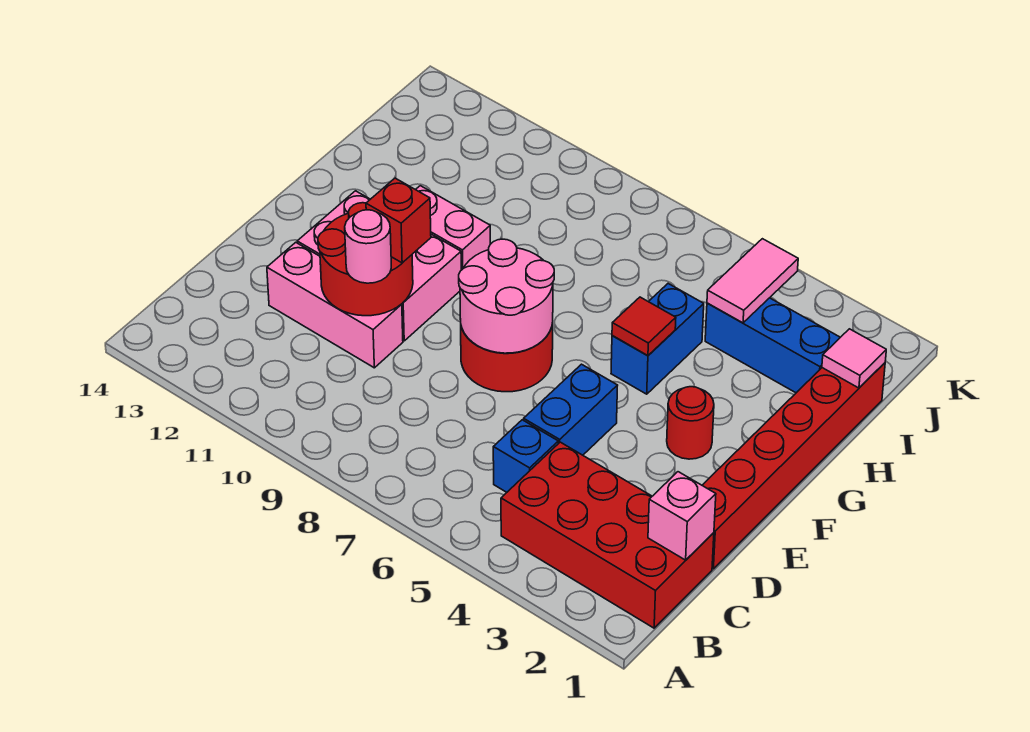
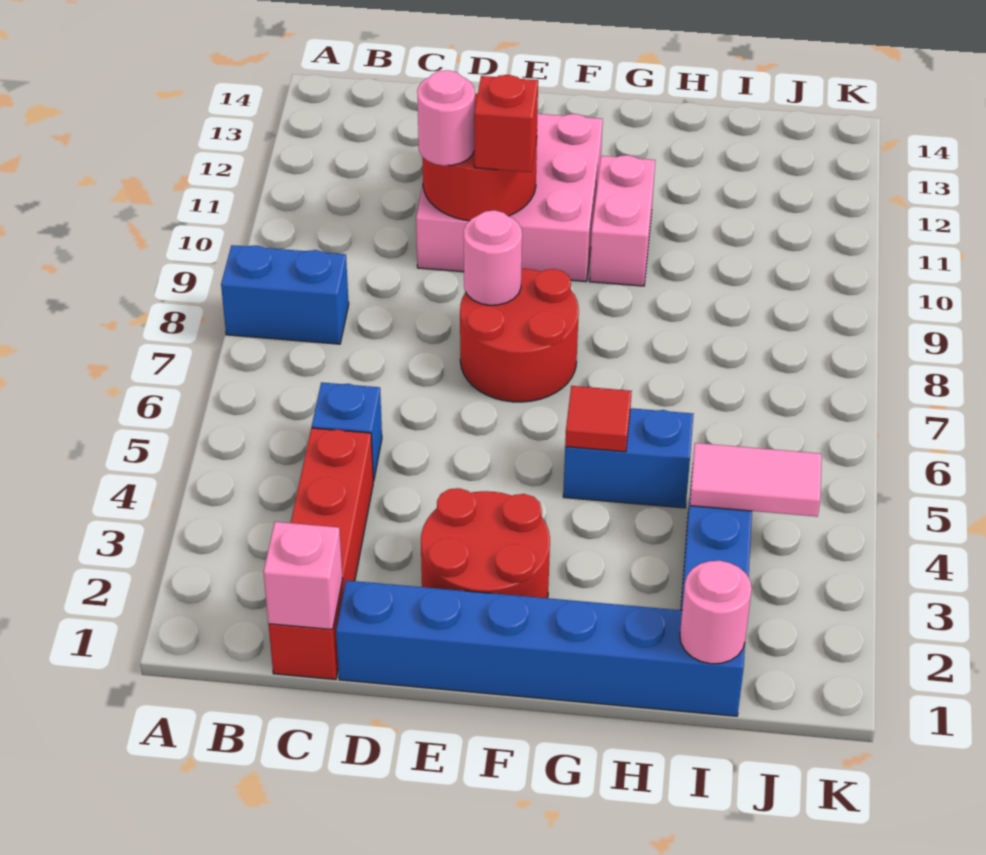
red brick B1:C4 level 1 -> red brick C1:C4 level 1
red brick D1:I1 level 1 -> blue brick D1:I1 level 1
blue brick D5:E5 level 1 -> blue brick A8:B8 level 1
pink round brick E7:F8 level 2 -> pink round brick E8 level 2
red round brick F3 level 1 -> red round brick E2:F3 level 1
pink tile I1 level 2 -> pink round brick I1 level 2

